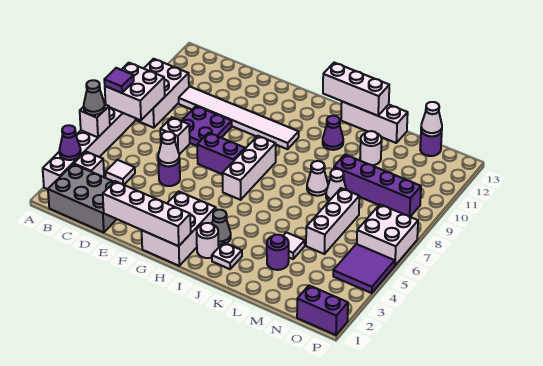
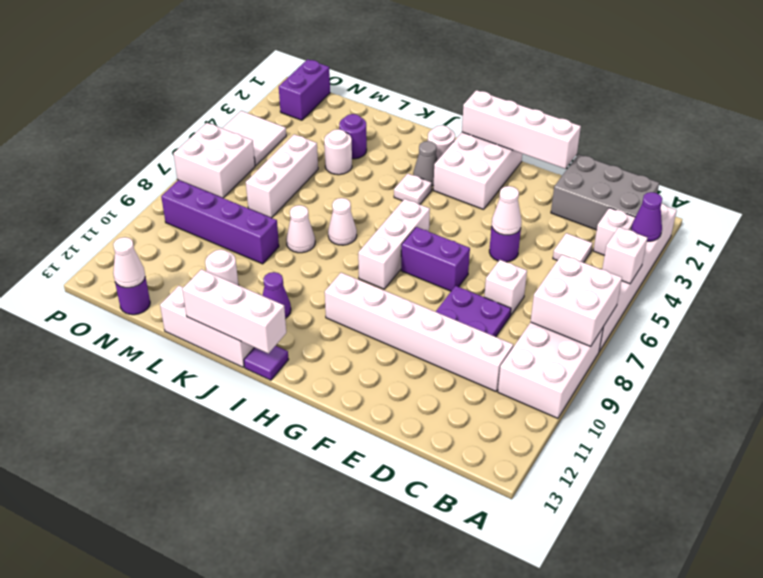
grey cone A5 level 3 -> none
purple tile A7 level 3 -> purple tile I13 level 1
white tile C10:H10 level 1 -> white brick C10:H10 level 1
white plate J2 level 1 -> white plate I4 level 1
white tile L4 level 1 -> white round brick L4 level 1
white cone L8 level 1 -> white cone J7 level 1
purple brick O1:P1 level 1 -> purple brick O1:O2 level 1
purple tile O4:P5 level 1 -> white tile O4:P5 level 1

